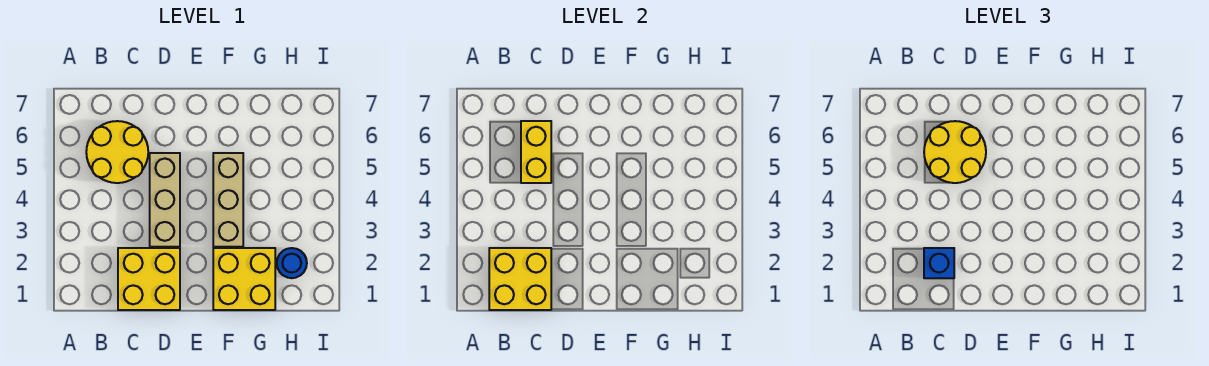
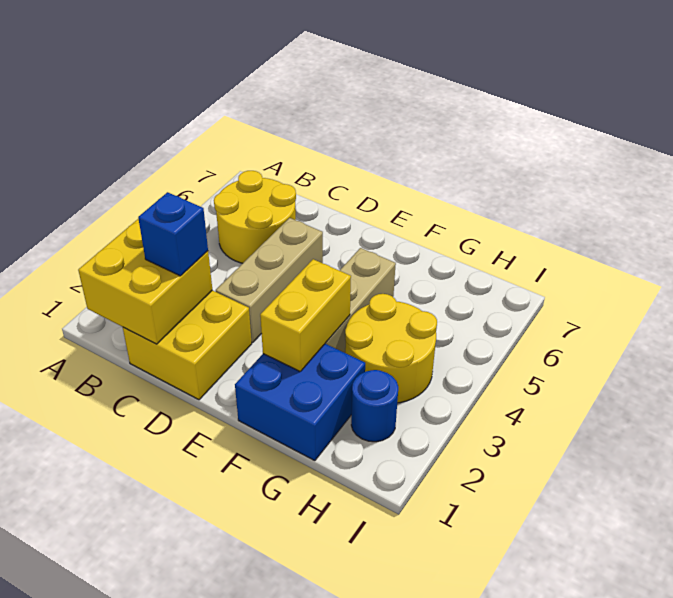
yellow brick C5:C6 level 2 -> yellow brick F2:F3 level 2
yellow round brick C5:D6 level 3 -> yellow round brick G3:H4 level 1
yellow brick F1:G2 level 1 -> blue brick F1:G2 level 1

